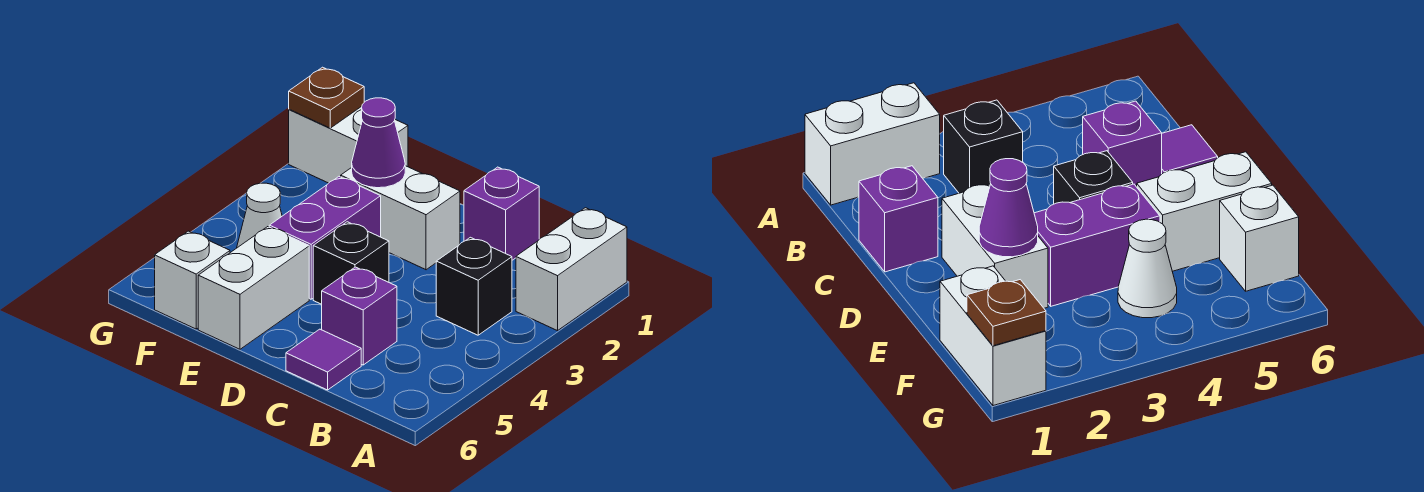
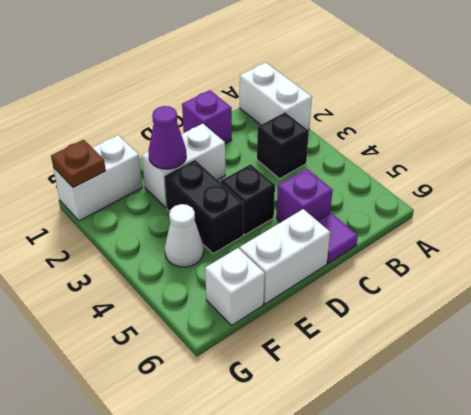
purple brick E3:E4 level 1 -> black brick E3:E4 level 1
white brick E5:E6 level 1 -> white brick D6:E6 level 1

